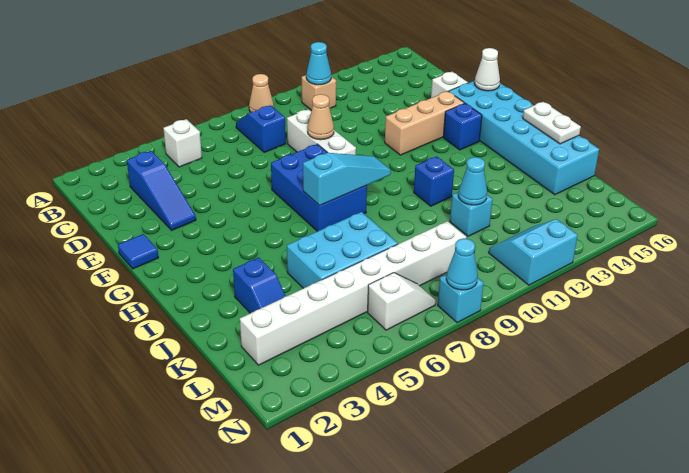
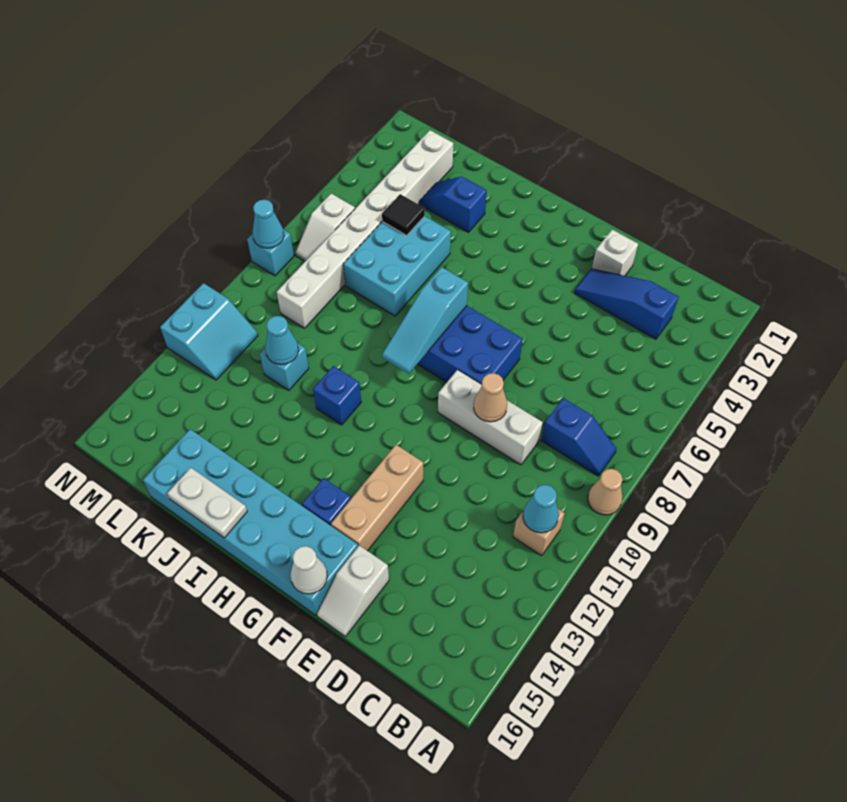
white brick B5 level 1 -> white brick E2 level 1
blue tile F1 level 1 -> none
none -> black tile K5 level 2

